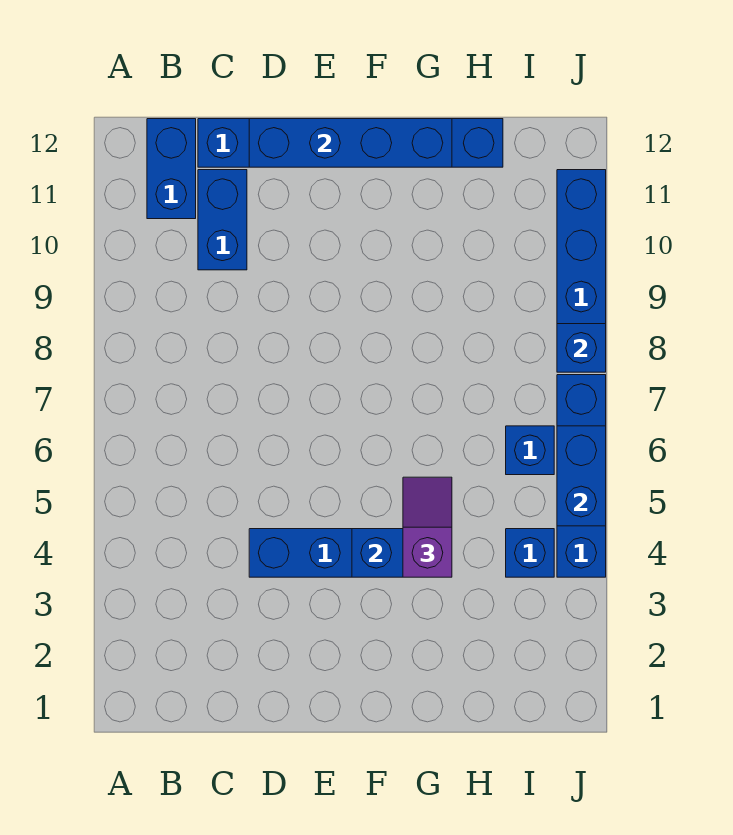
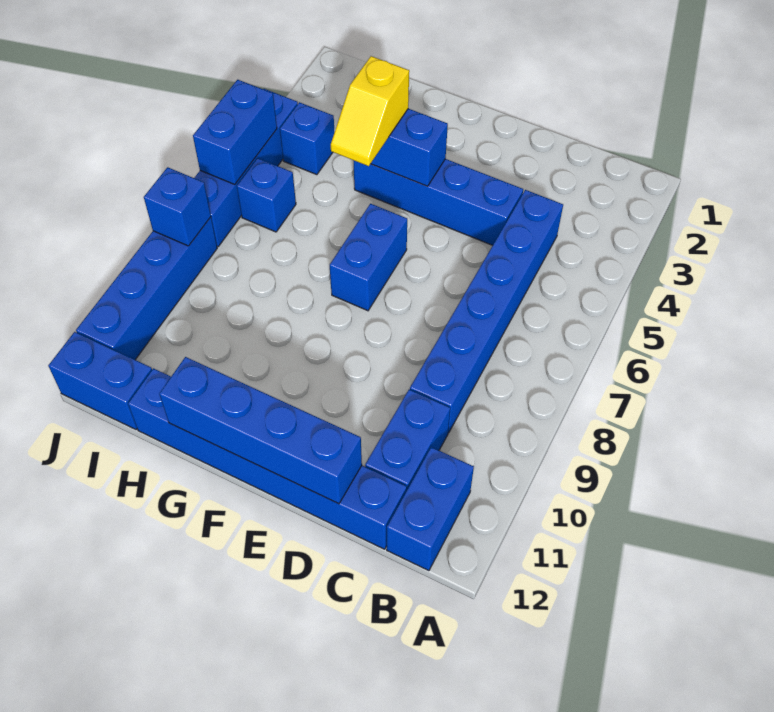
none -> blue brick C4:C9 level 1
none -> blue brick F6:F7 level 1
purple slope G4:G5 level 3 top 4 -> yellow slope G4:G5 level 3 top 4
none -> blue brick I12:J12 level 1

